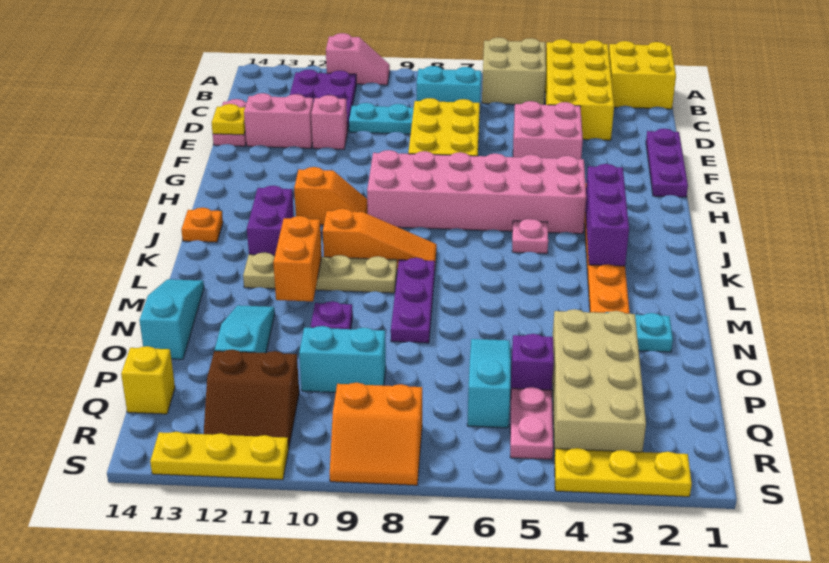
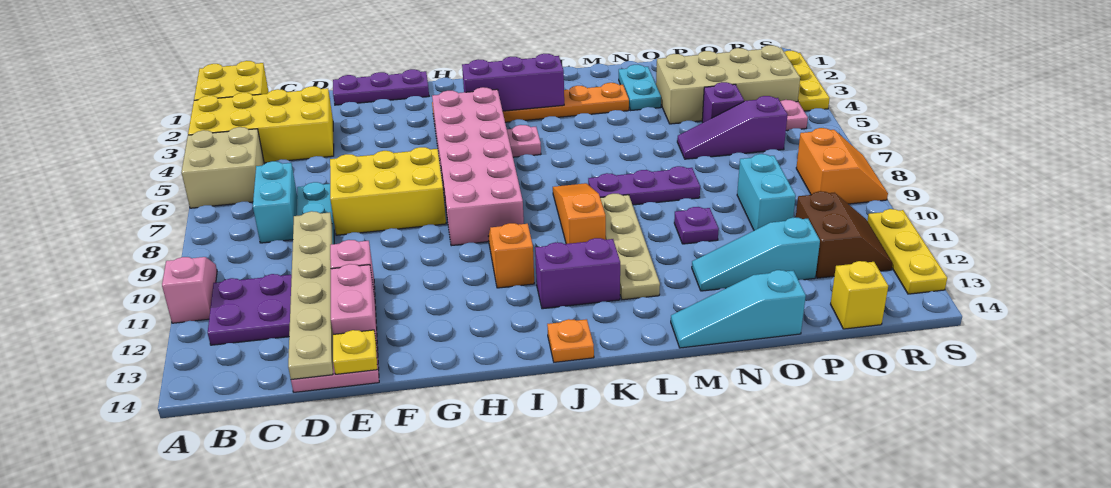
none -> tan plate D9:D14 level 2
pink brick E4:F5 level 1 -> none
orange brick L11:M11 level 2 -> none
cyan slope O6:Q6 level 1 top Q -> purple slope O6:Q6 level 1 top Q

